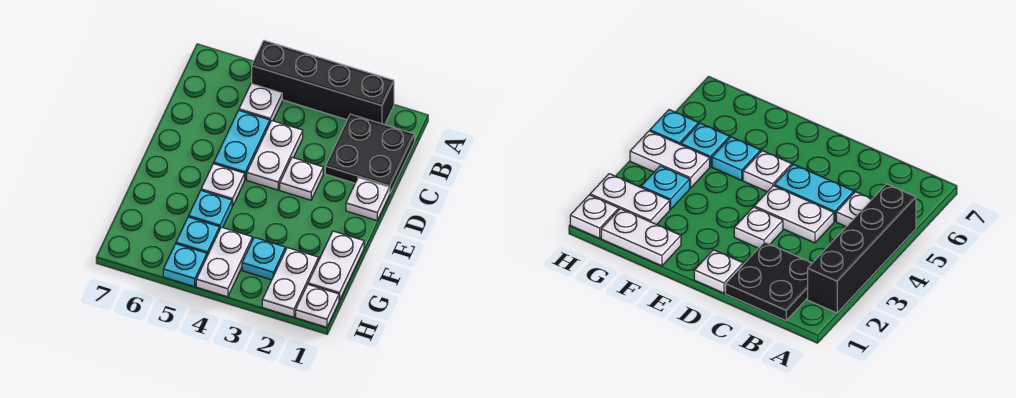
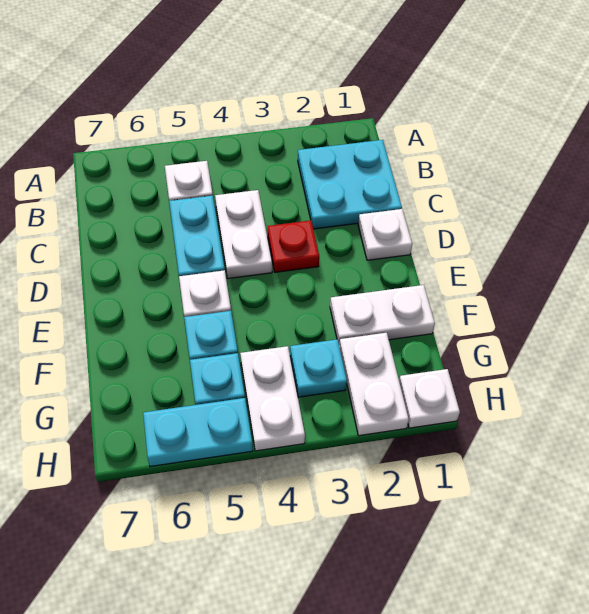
black brick A2:A5 level 1 -> none
black plate B1:C2 level 1 -> cyan plate B1:C2 level 1
white plate D3 level 1 -> red plate D3 level 1
white plate F1:G1 level 1 -> white plate F1:F2 level 1
cyan plate H5 level 1 -> cyan plate H5:H6 level 1

